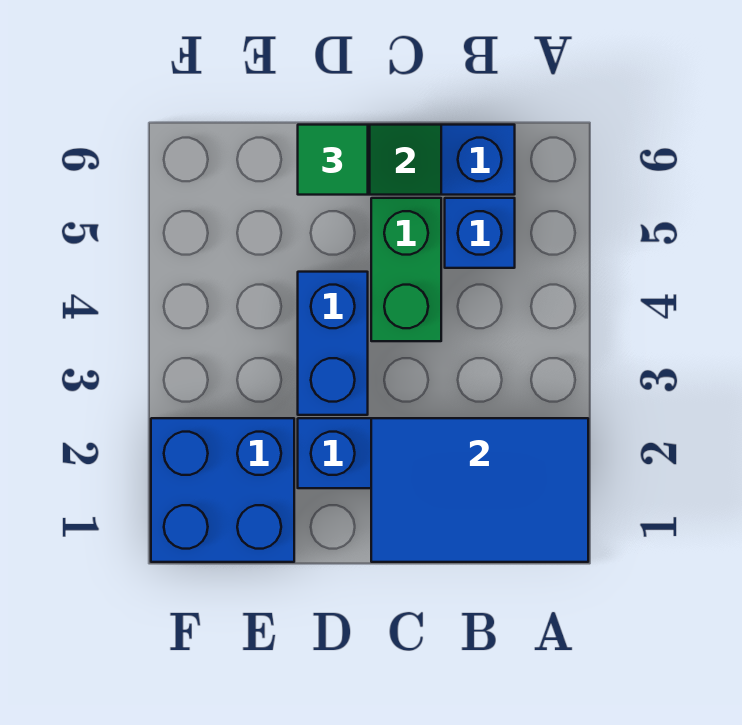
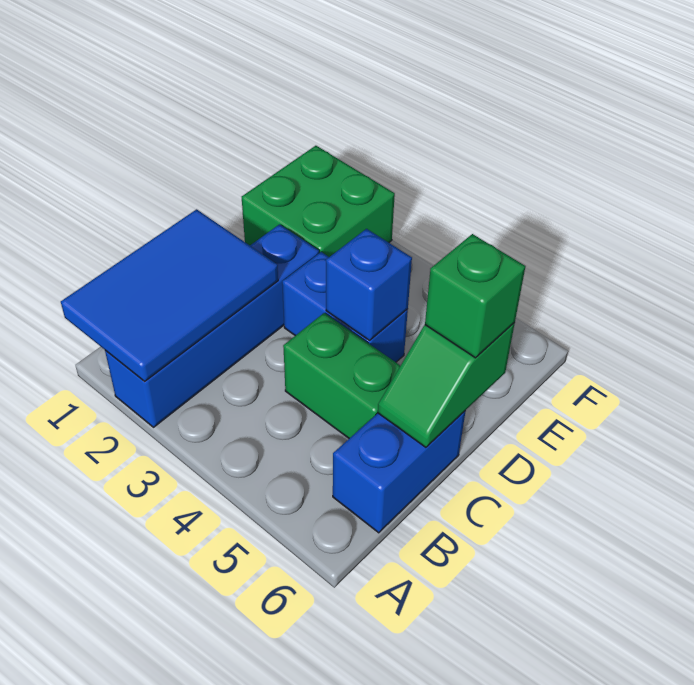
blue brick B5 level 1 -> blue brick D4 level 2
green tile D6 level 3 -> green brick D6 level 3
blue brick E1:F2 level 1 -> green brick E1:F2 level 1

